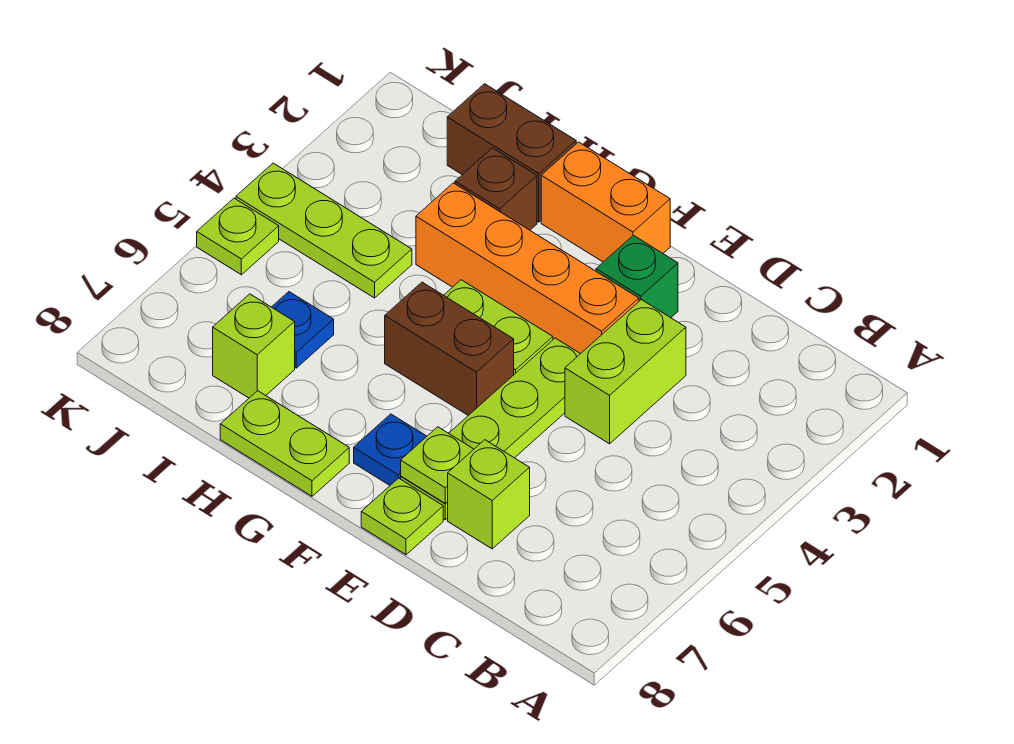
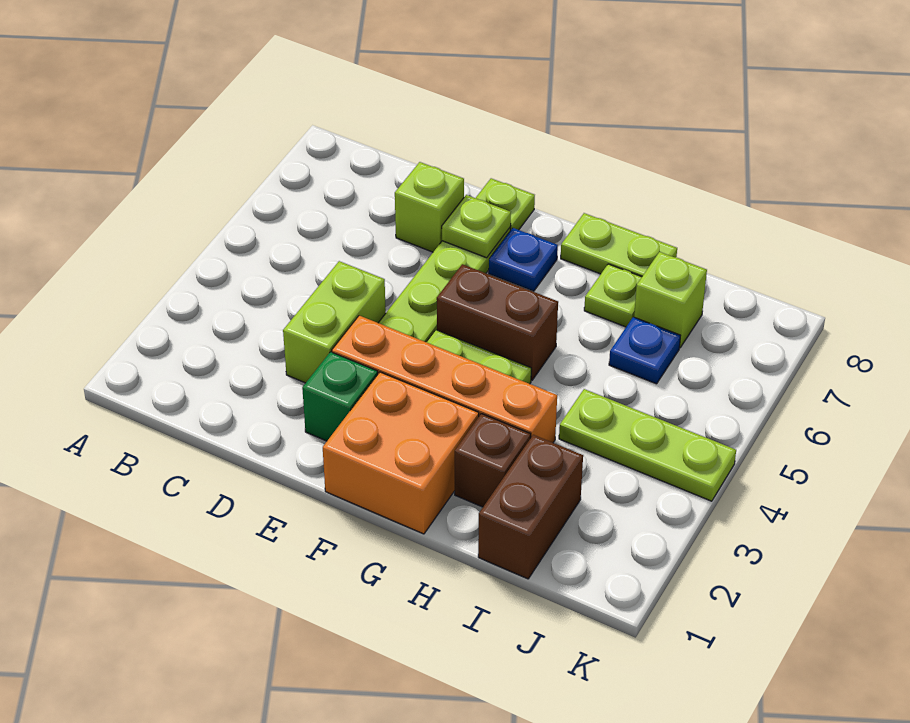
orange brick F1:G1 level 1 -> orange brick F1:G2 level 1
brown brick H1:I1 level 1 -> brown brick I1:I2 level 1
lime plate K5 level 1 -> lime plate H7 level 1

